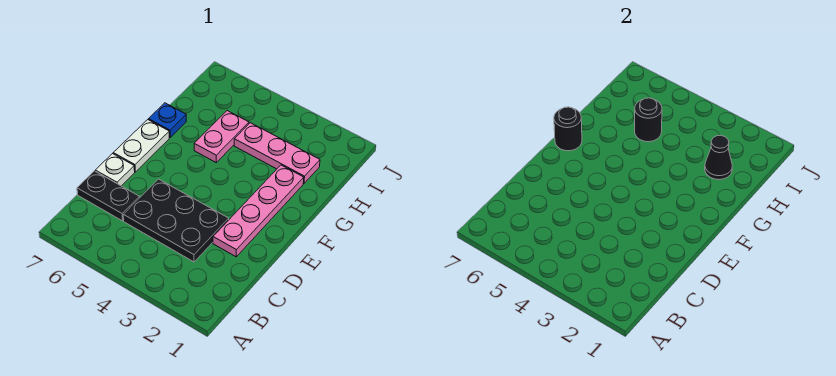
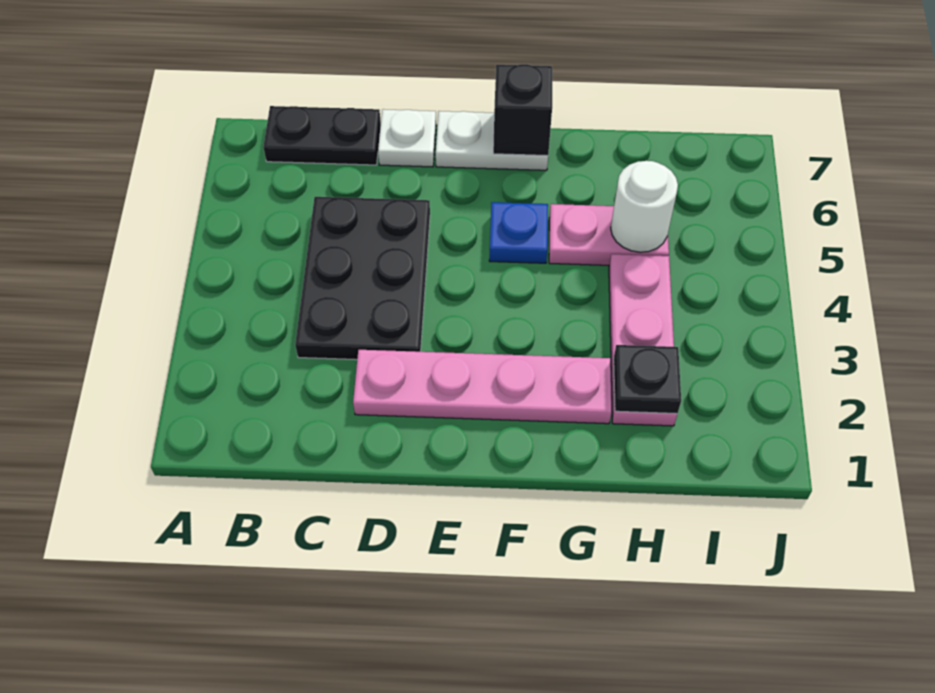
black plate C6:C7 level 1 -> black plate B7:C7 level 1
black round brick F7 level 2 -> black brick F7 level 2
blue plate G7 level 1 -> blue plate F5 level 1
black cone H2 level 2 -> black plate H2 level 2
black round brick H5 level 2 -> white round brick H5 level 2

